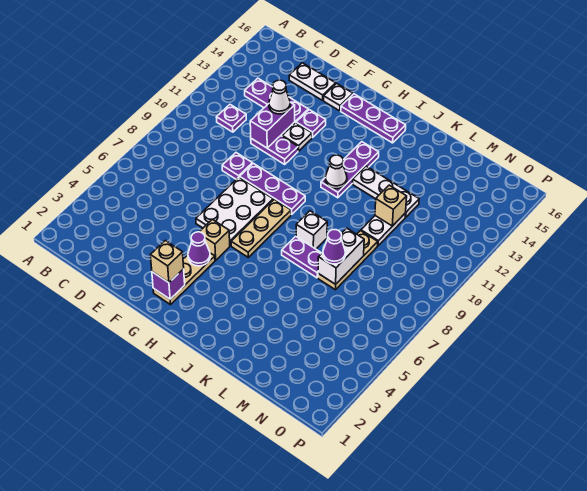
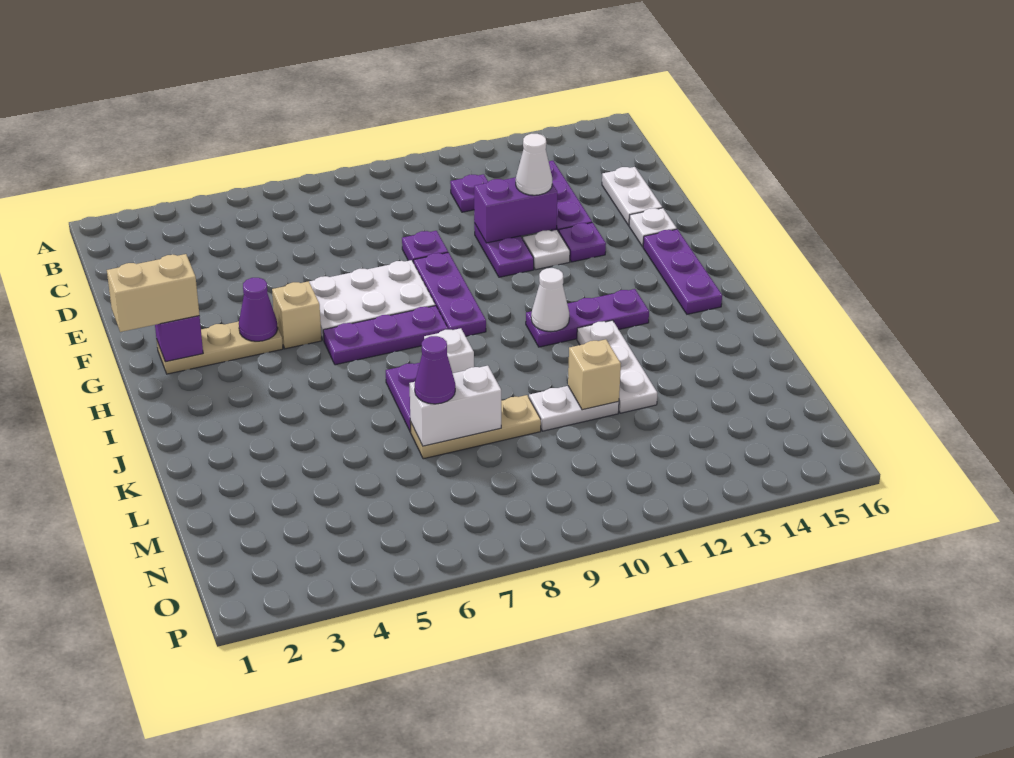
tan brick G2 level 3 -> tan brick G1:G2 level 3
tan plate H6:H8 level 1 -> purple plate H6:H8 level 1

